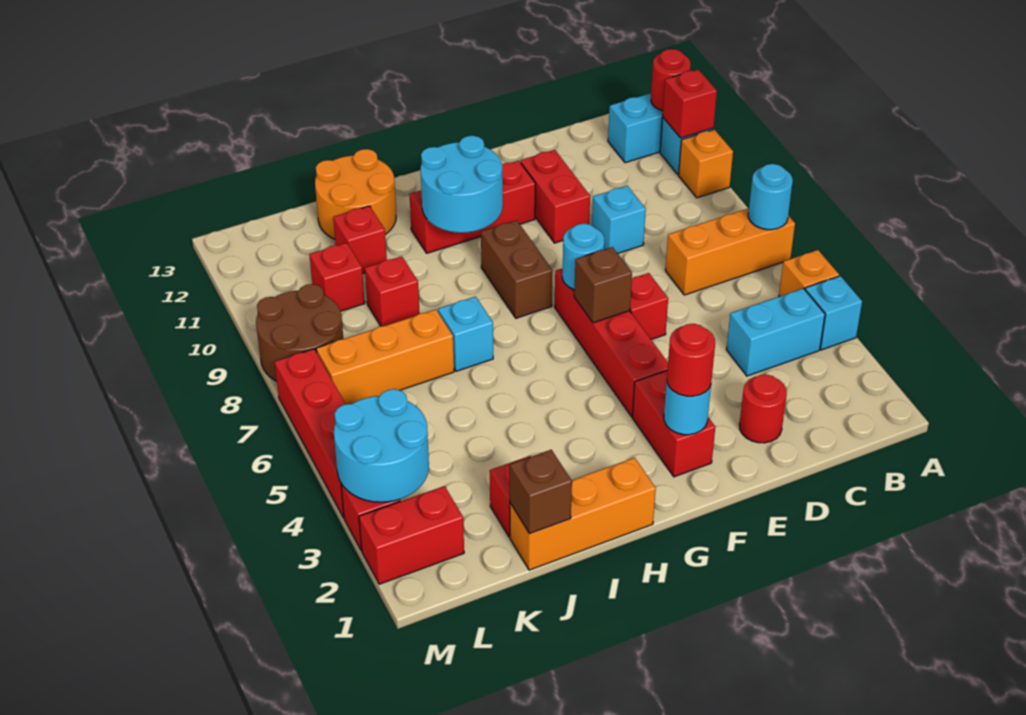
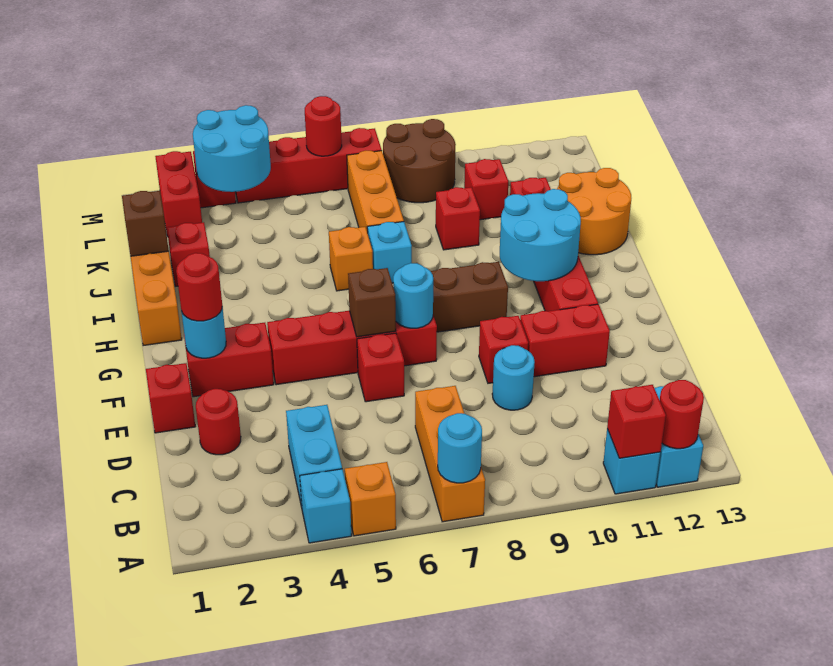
orange brick A10 level 1 -> orange brick I6 level 1
cyan brick D9 level 1 -> cyan round brick D9 level 1
none -> red brick E1 level 1
none -> red brick E9 level 1
none -> red round brick M6 level 2

